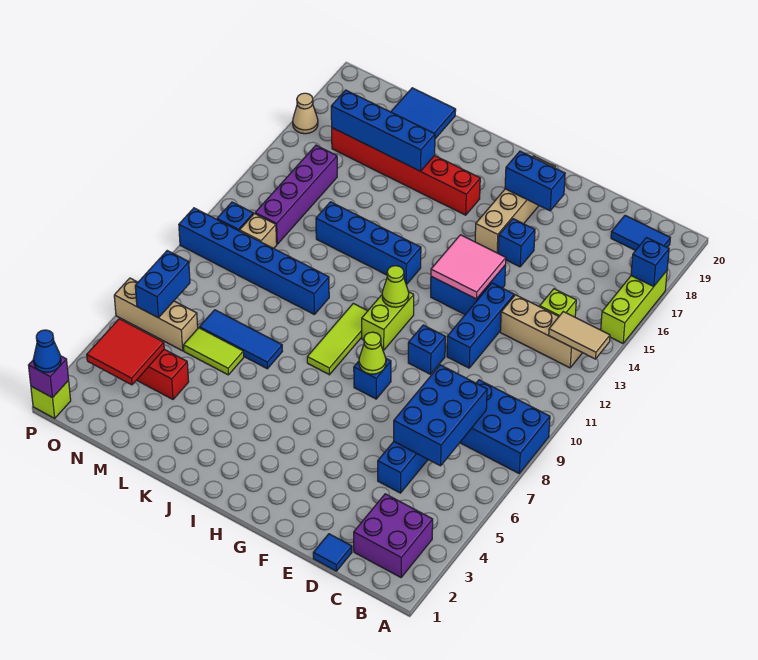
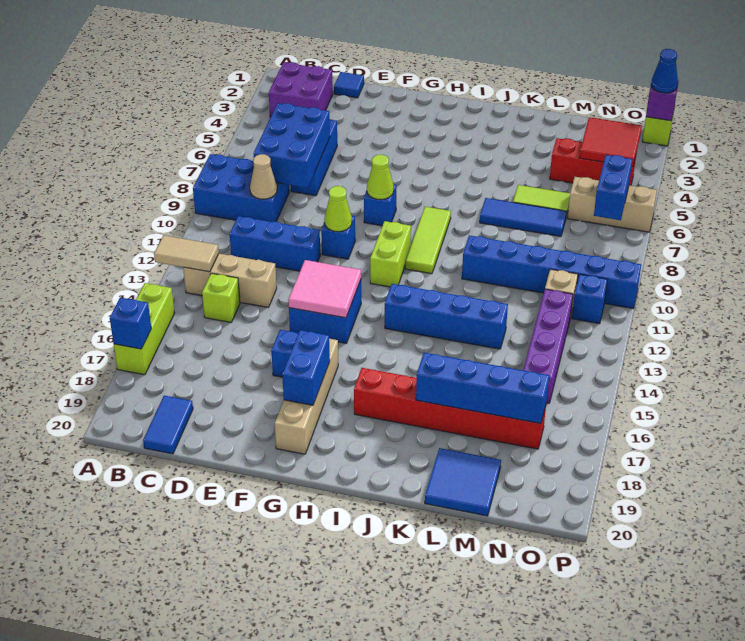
blue tile B19:C19 level 1 -> blue tile C19:C20 level 1
blue brick E11:E13 level 1 -> blue brick C11:E11 level 1
blue brick F18:G18 level 2 -> blue brick G17:G18 level 2
lime cone H11 level 2 -> lime cone F10 level 2
tan cone P17 level 1 -> tan cone C9 level 2

